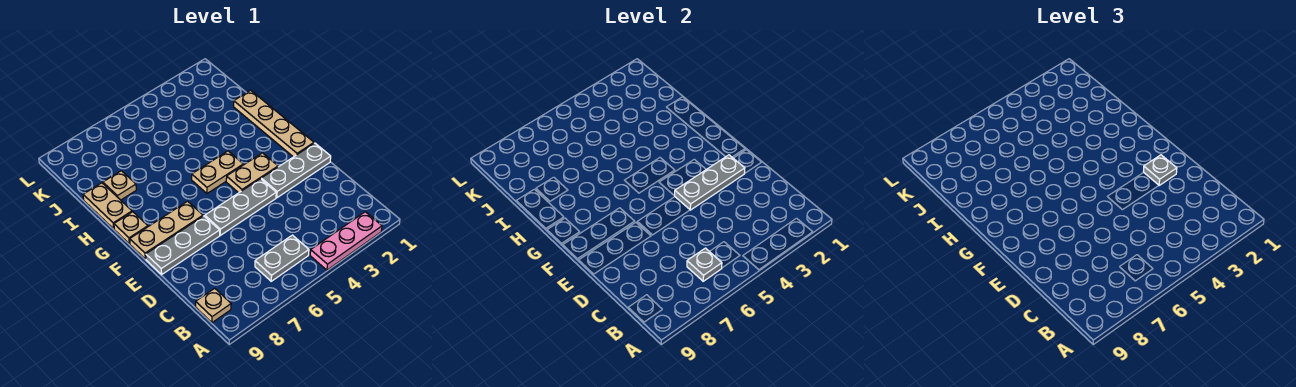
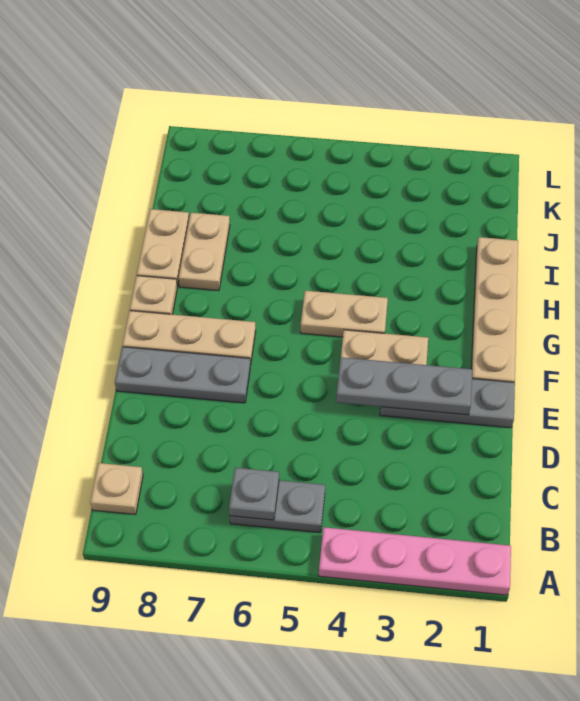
pink plate A2:A4 level 1 -> pink plate A1:A4 level 1
grey plate E2 level 3 -> none
grey plate E4:E6 level 1 -> none
tan plate I8 level 1 -> tan plate H8:I8 level 1

